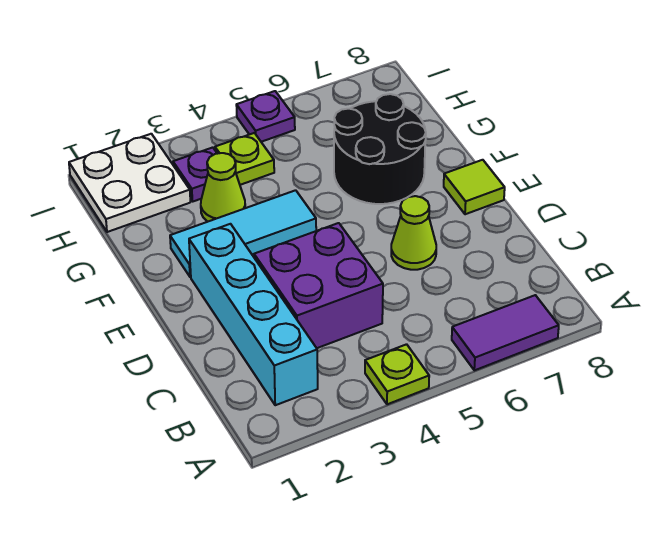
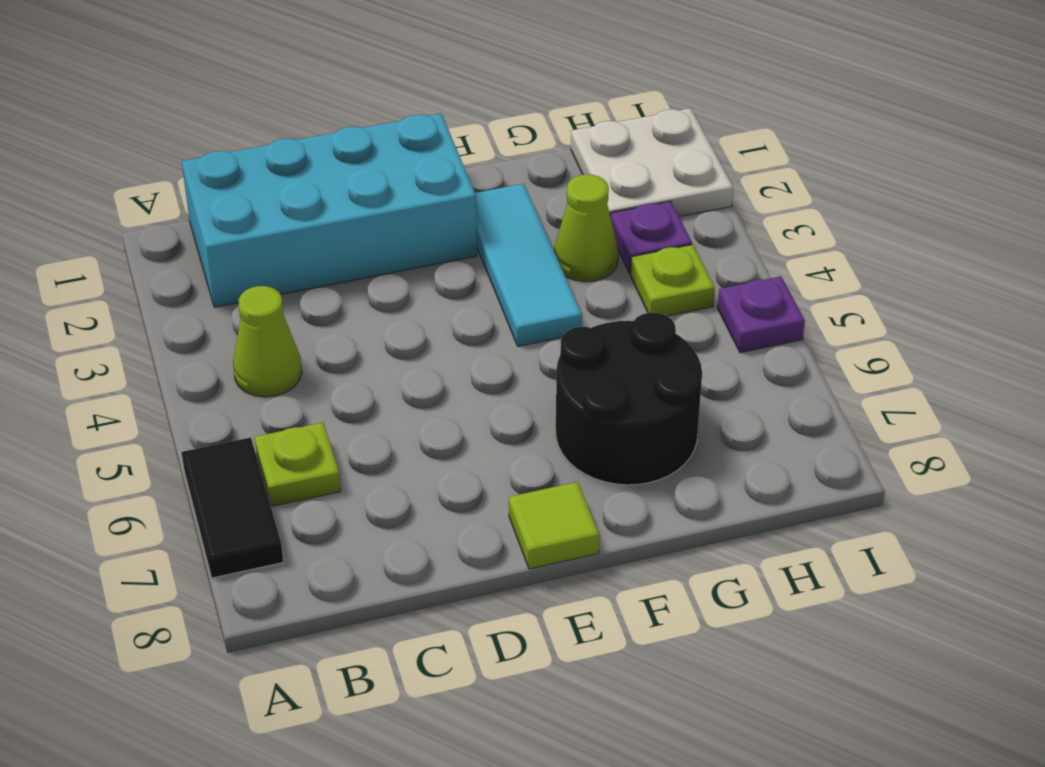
lime plate A4 level 1 -> lime plate B6 level 1
purple tile A6:A7 level 1 -> black tile A6:A7 level 1
cyan brick B2:E2 level 1 -> cyan brick B1:E2 level 1
purple brick C3:D4 level 1 -> none
lime cone D6 level 1 -> lime cone B4 level 1

